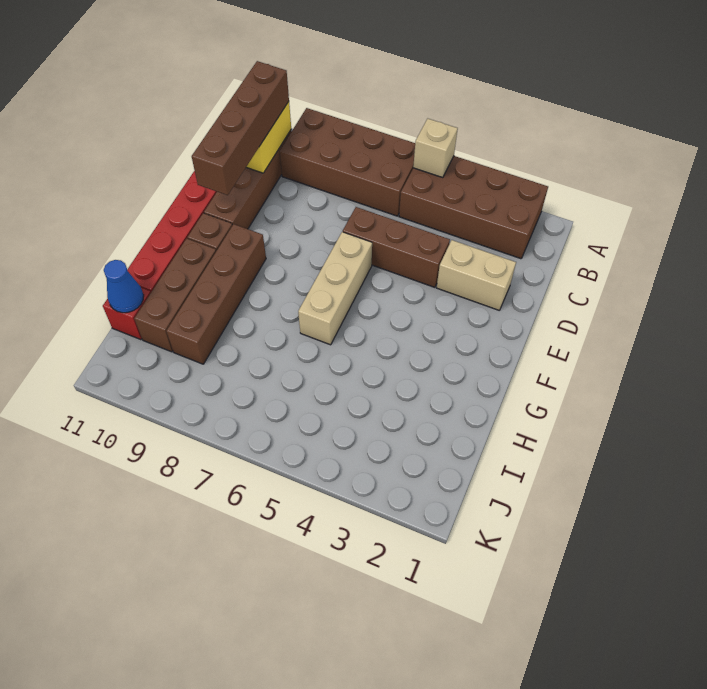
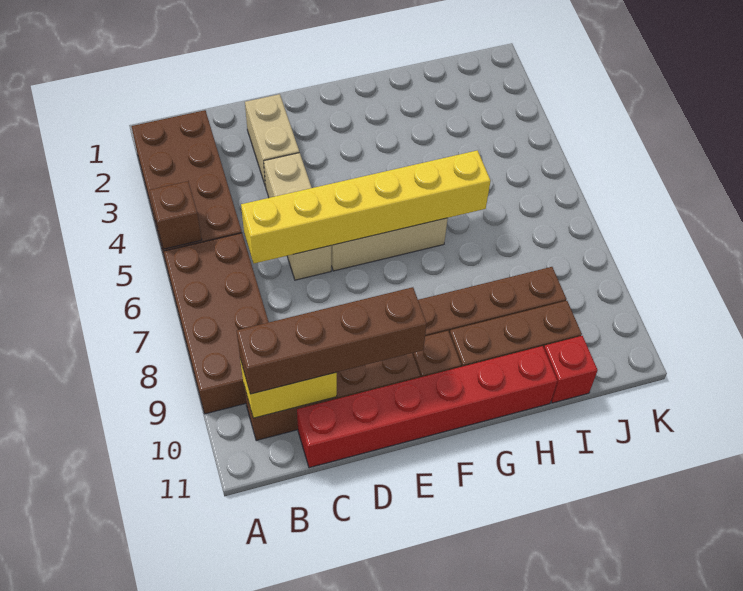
tan brick A5 level 2 -> brown brick A5 level 2
none -> yellow brick C6:H6 level 2
brown brick D4:D6 level 1 -> tan brick D4:D6 level 1
blue cone I11 level 2 -> none

